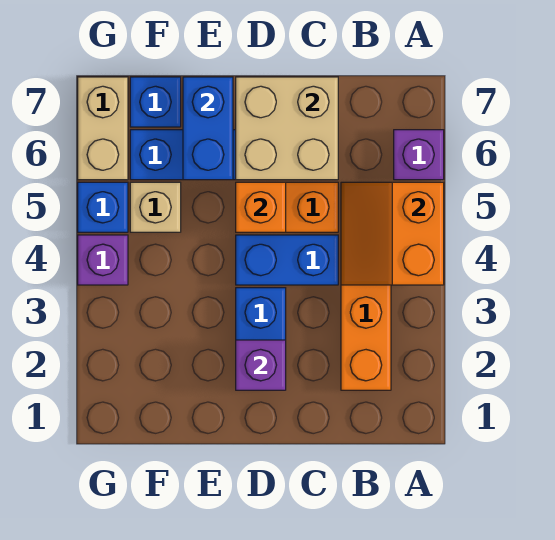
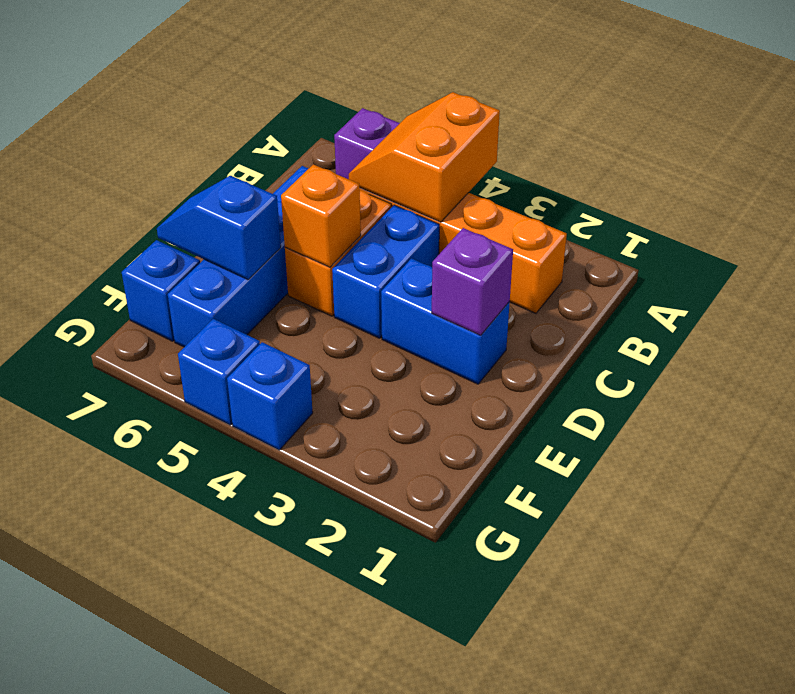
orange slope A4:B5 level 2 top A -> orange slope A4:B5 level 2 top 4
tan brick C6:D7 level 2 -> none
blue brick E6:E7 level 2 -> blue slope E6:E7 level 2 top 6
tan brick F5 level 1 -> none
purple brick G4 level 1 -> blue brick G4 level 1
tan brick G6:G7 level 1 -> none

